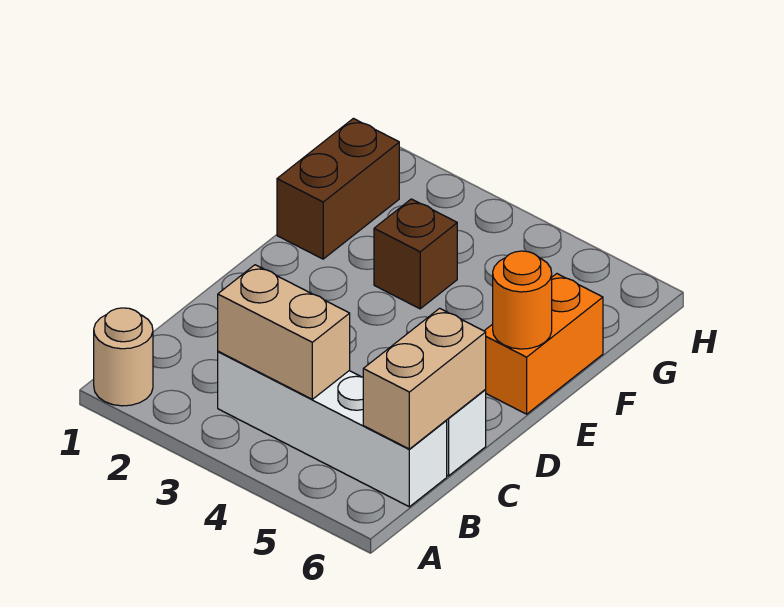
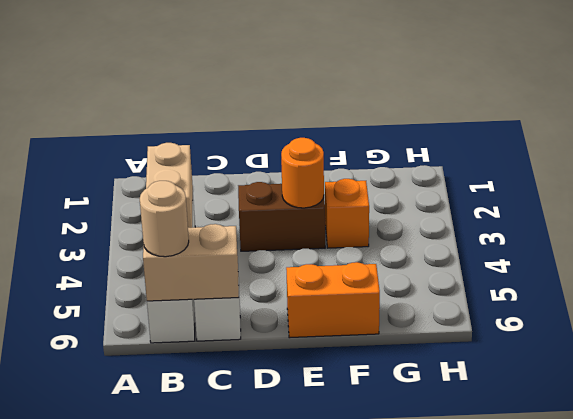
tan round brick A1 level 1 -> tan round brick B6 level 3
orange round brick E6 level 2 -> orange round brick E3 level 2
brown brick F1:G1 level 1 -> brown brick D3:E3 level 1
brown brick F3 level 1 -> orange brick F3 level 1

